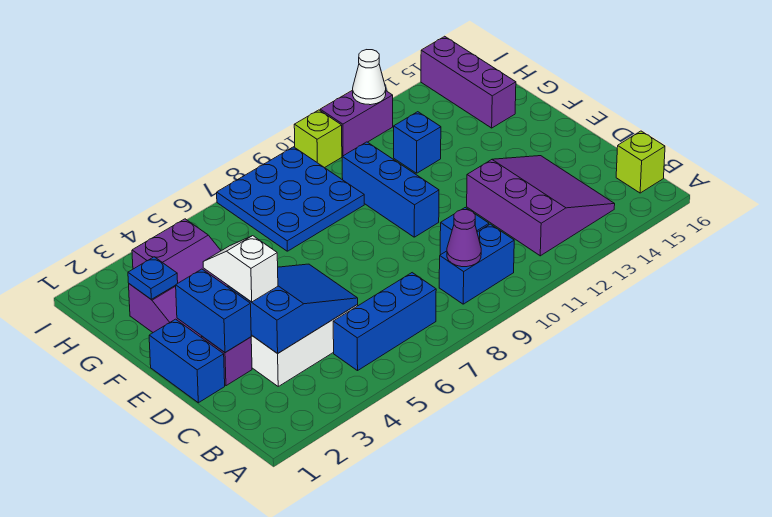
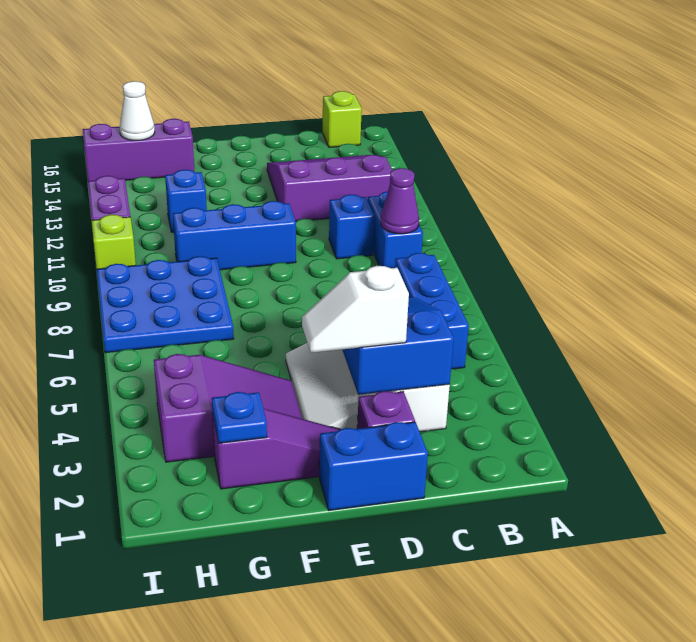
blue brick D2:E2 level 2 -> none
white cone I12 level 2 -> white cone H15 level 2

